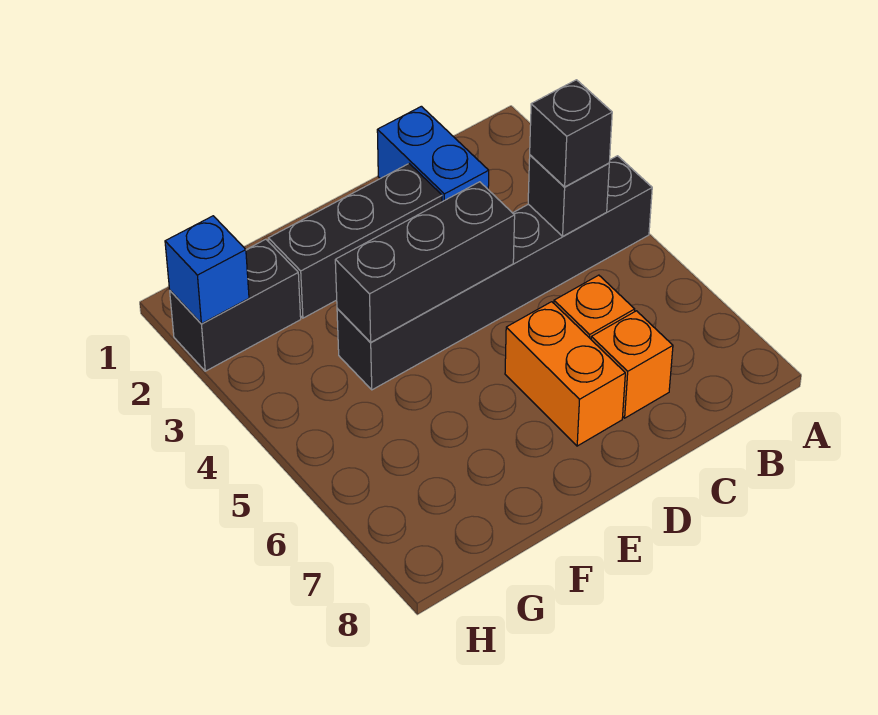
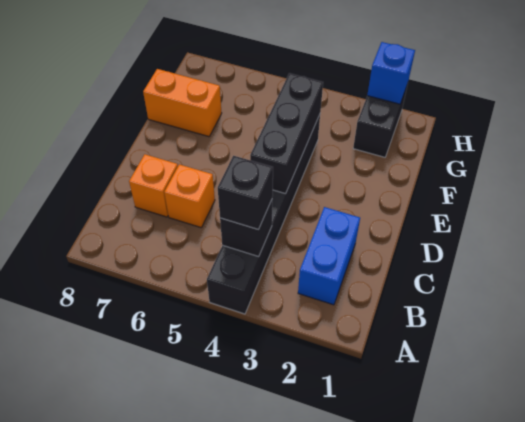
blue brick C1:C2 level 1 -> blue brick B2:C2 level 1
black brick D2:F2 level 1 -> none
orange brick D6:D7 level 1 -> orange brick F7:F8 level 1

